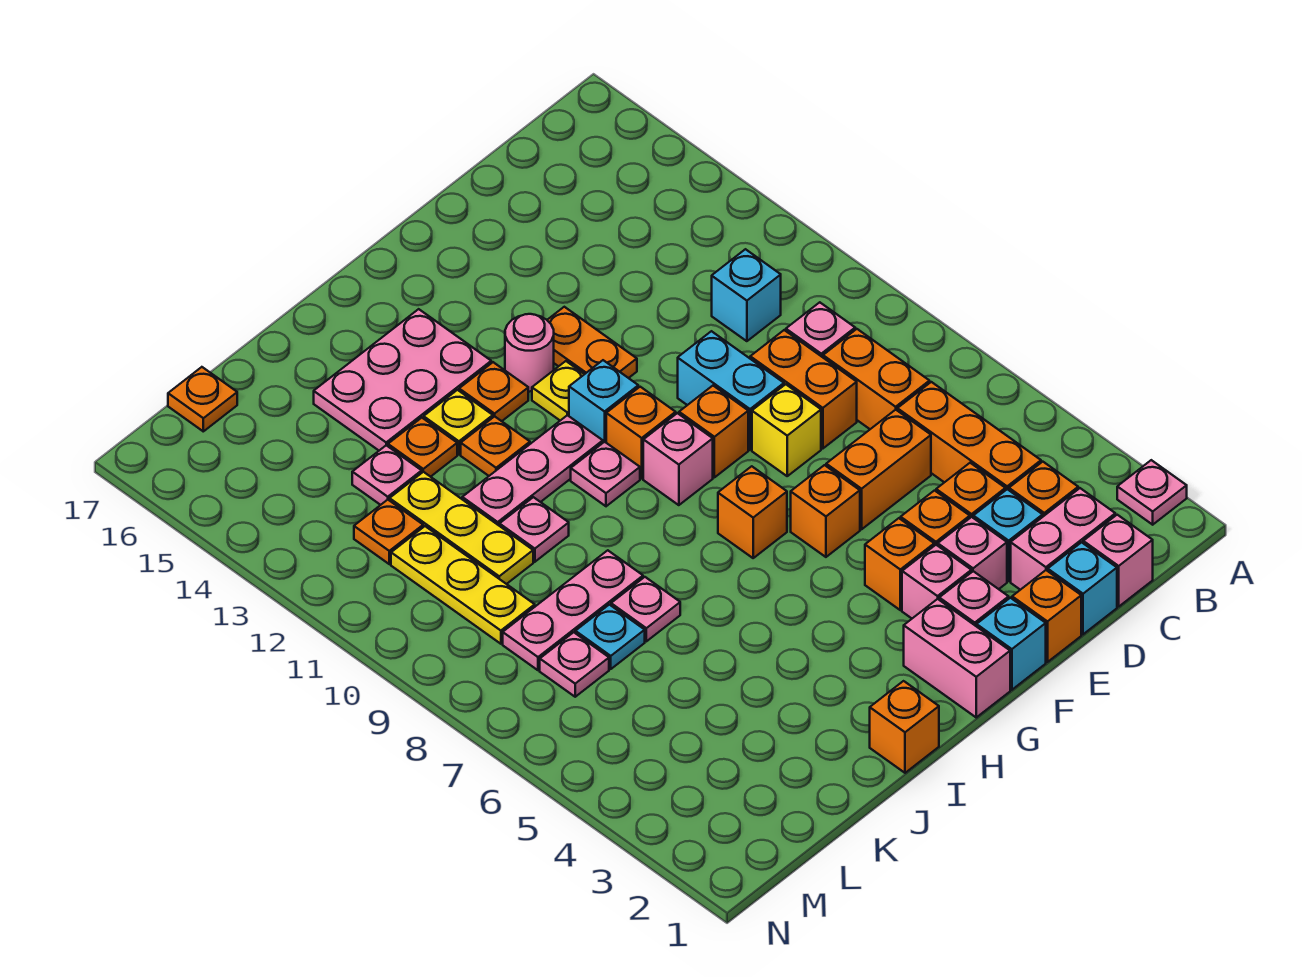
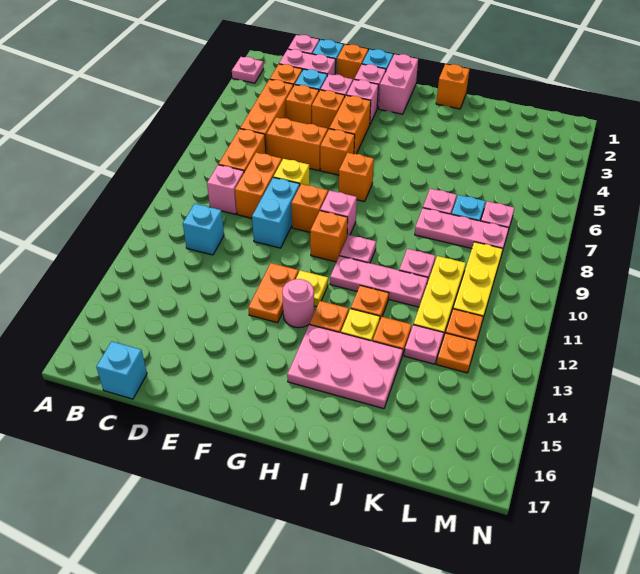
orange brick F4 level 1 -> orange brick F4:F5 level 1
cyan brick G11 level 1 -> cyan brick C17 level 1
orange plate L17 level 1 -> orange plate L13 level 1

